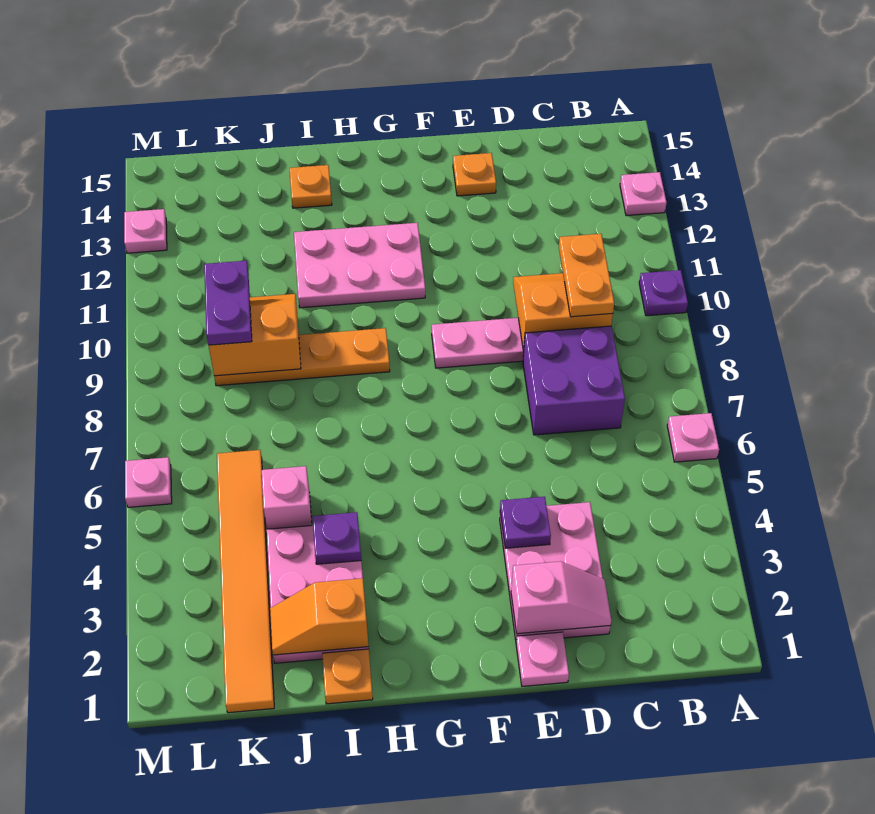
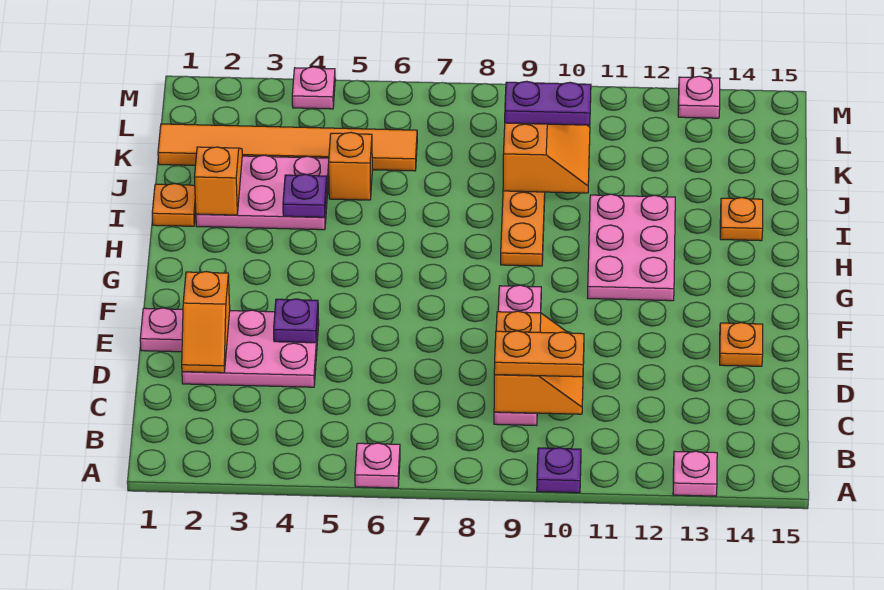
purple brick C7:D8 level 1 -> none
pink slope D2:E2 level 2 top E -> orange slope D2:E2 level 2 top E
pink brick J5 level 1 -> orange brick J5 level 1
pink plate M6 level 1 -> pink plate M4 level 1

